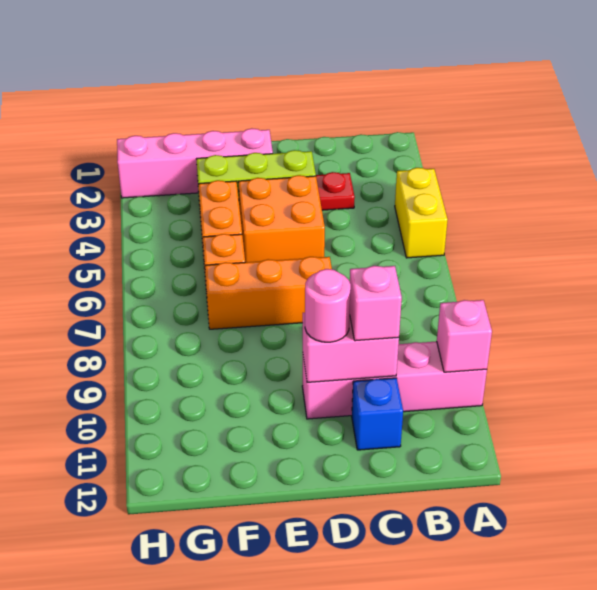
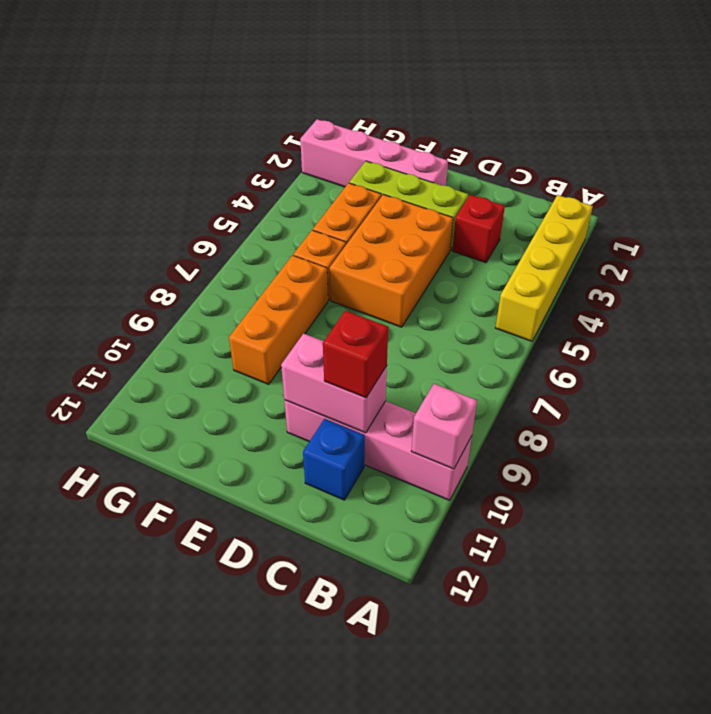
yellow brick A4:A5 level 1 -> yellow brick A2:A5 level 1
red plate C3 level 1 -> red brick C3 level 1
pink brick C10 level 3 -> red brick C10 level 3
orange brick D4:E5 level 1 -> orange brick D4:E6 level 1
orange brick D7:F7 level 1 -> orange brick F7:F9 level 1
pink round brick D10 level 3 -> none

